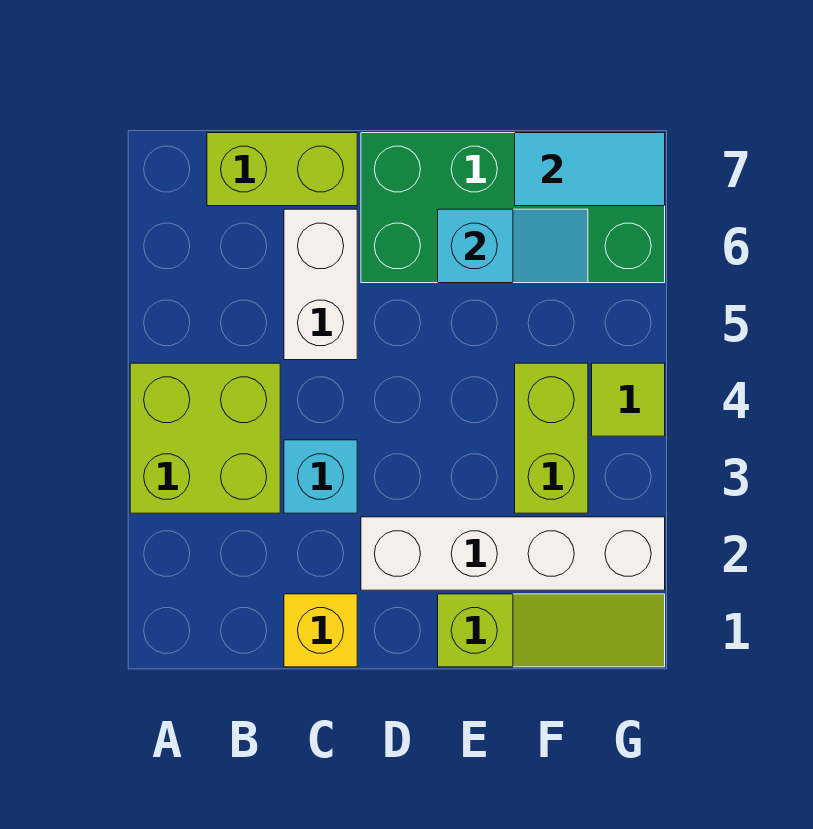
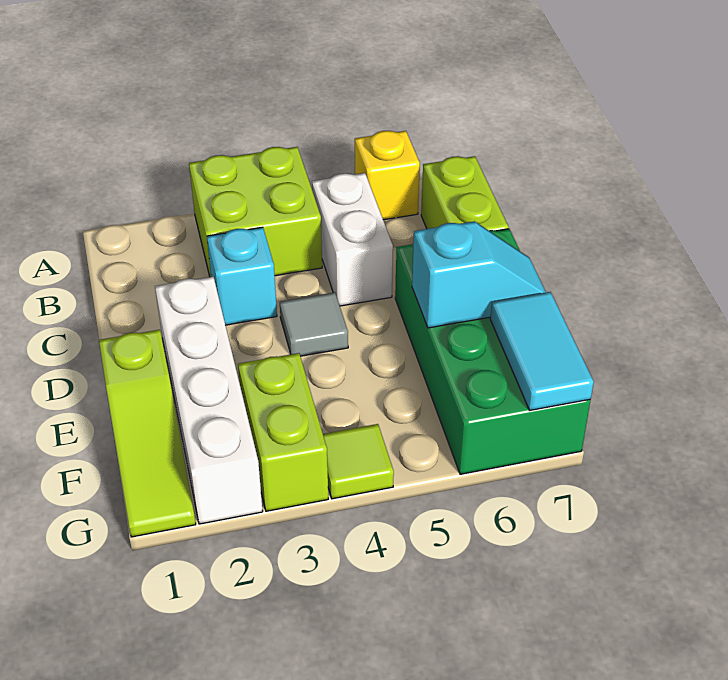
yellow brick C1 level 1 -> yellow brick A6 level 1
white brick C5:C6 level 1 -> white brick B5:C5 level 1
none -> grey tile D4 level 1
cyan slope E6:F6 level 2 top E -> cyan slope E6:E7 level 2 top 6
lime brick F3:F4 level 1 -> lime brick F3:G3 level 1

